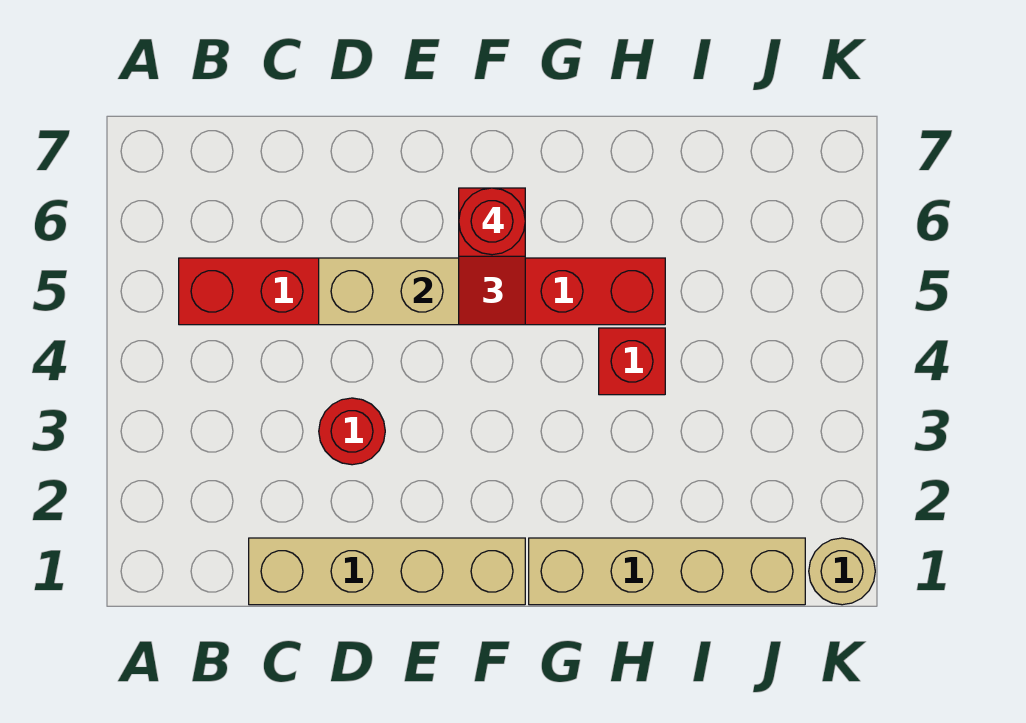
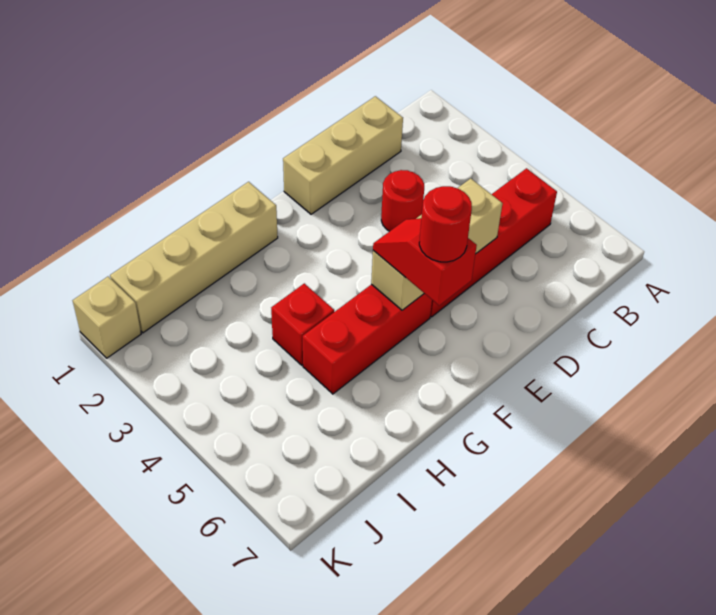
tan brick C1:F1 level 1 -> tan brick C1:E1 level 1
tan round brick K1 level 1 -> tan brick K1 level 1

